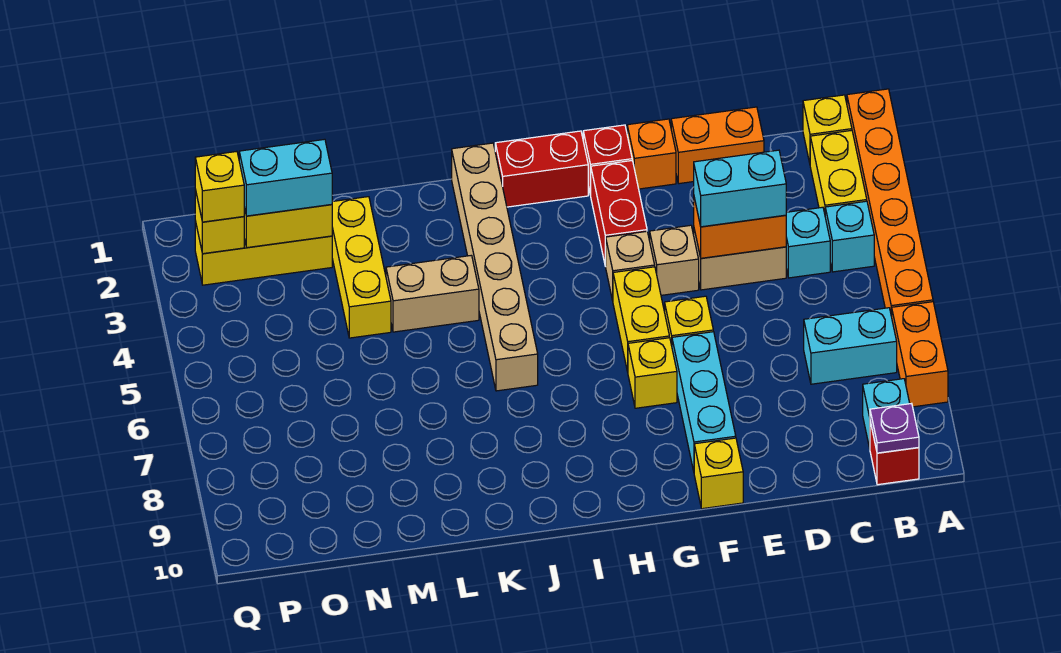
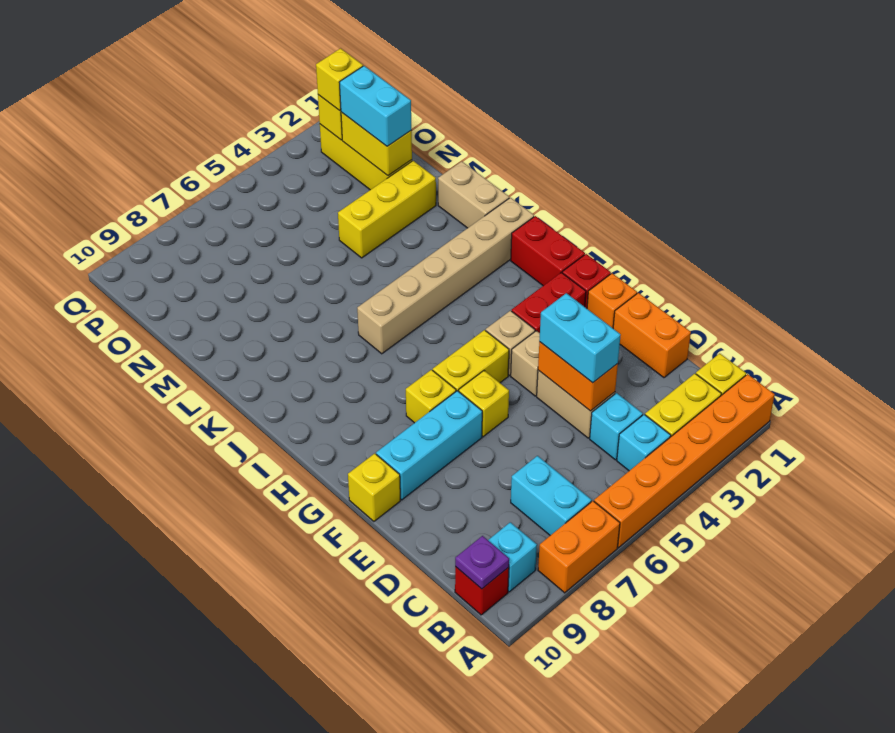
tan brick K4:L4 level 1 -> tan brick K1:L1 level 1

